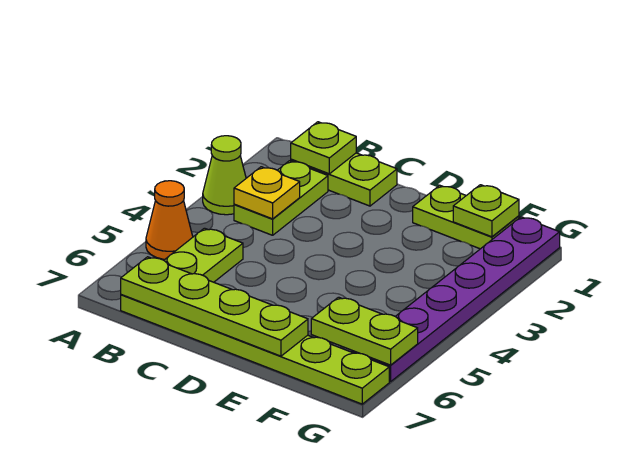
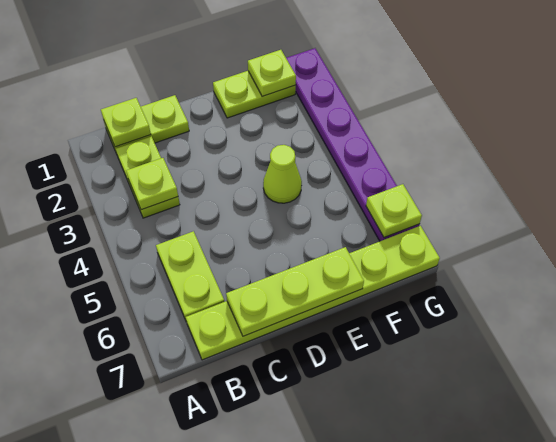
lime cone A3 level 1 -> lime cone E4 level 1
orange cone A5 level 1 -> none
yellow plate B3 level 2 -> lime plate B3 level 2
lime plate B7:E7 level 2 -> lime plate C7:E7 level 2
lime plate F6:G6 level 2 -> lime plate G6 level 2

